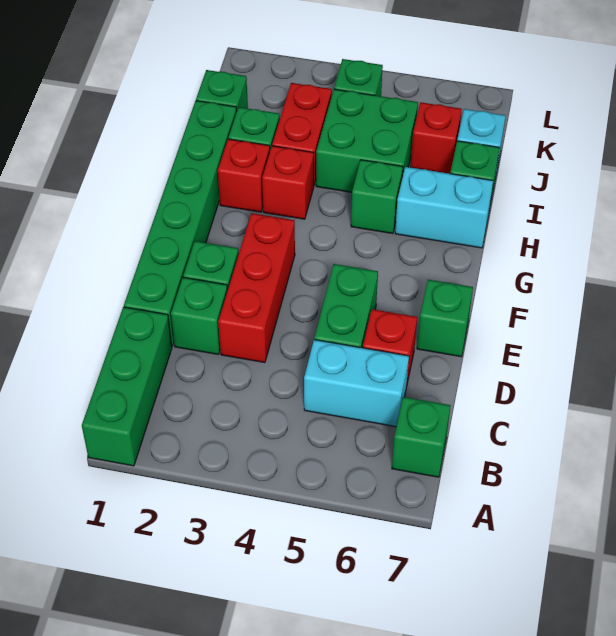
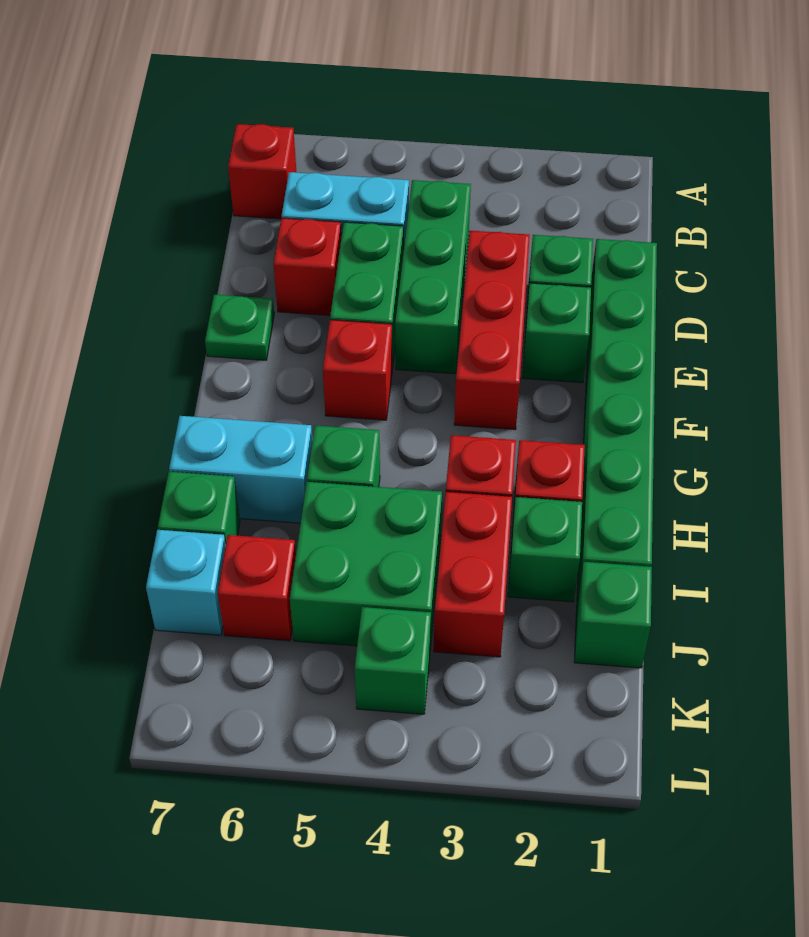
green brick A1:C1 level 1 -> green brick C4:E4 level 1
green brick B7 level 1 -> red brick B7 level 1
green brick E7 level 1 -> green plate E7 level 1
none -> red brick F5 level 1

